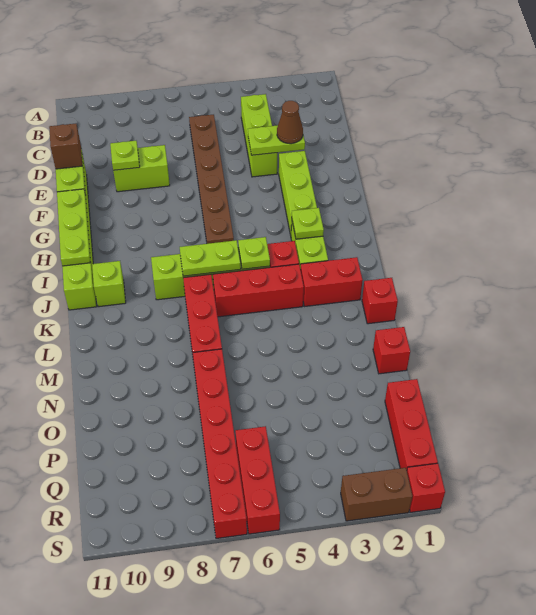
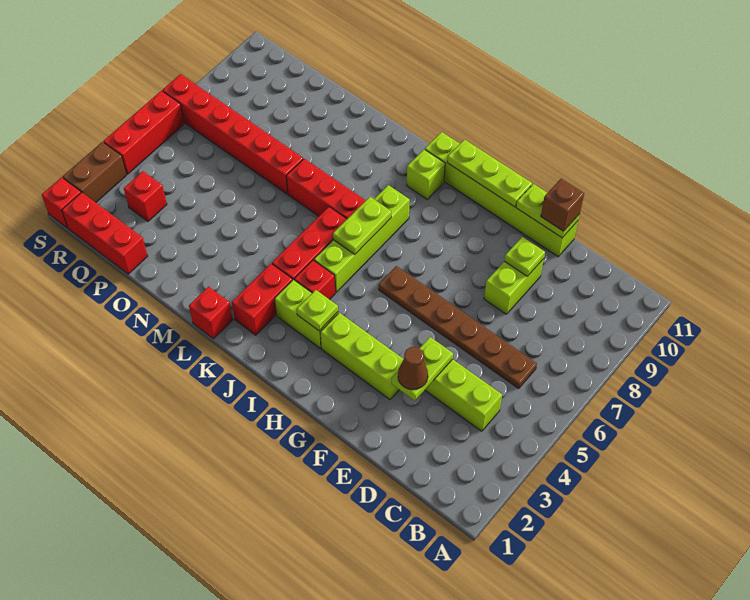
lime plate J5 level 2 -> none
red brick N1 level 1 -> red brick Q3 level 1
red brick Q6:S6 level 1 -> red brick S4:S6 level 1

